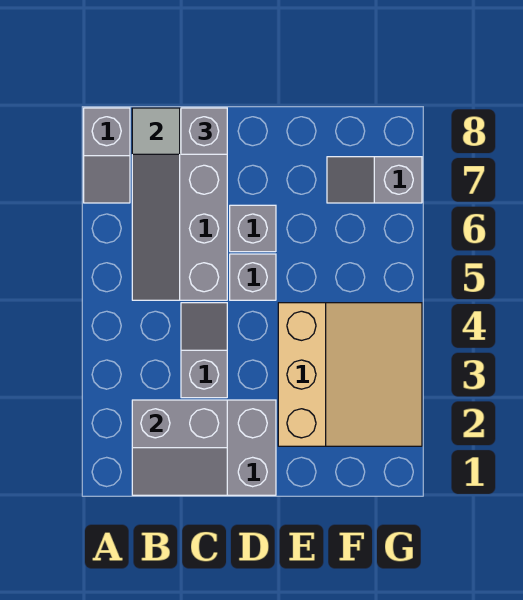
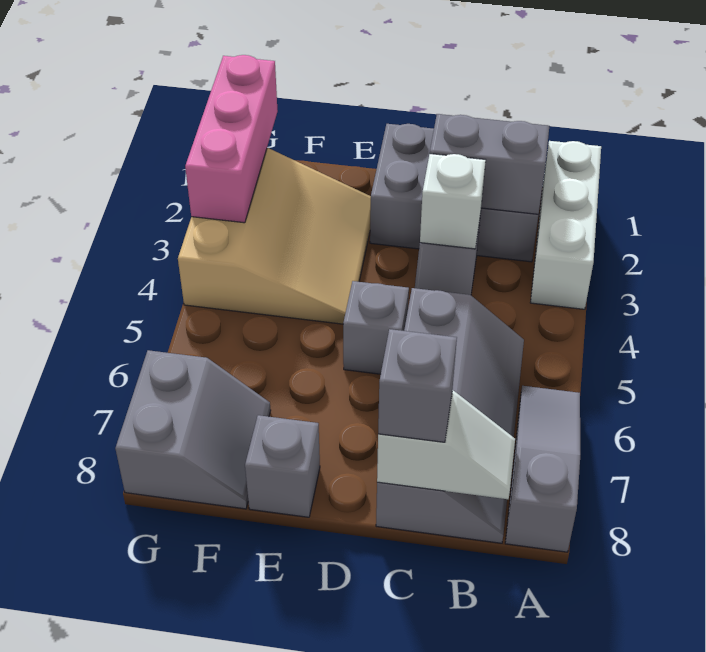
none -> white brick A1:A3 level 1
grey slope A7:A8 level 1 top 8 -> grey slope A6:A8 level 1 top 8
none -> white brick C3 level 2
grey brick D6 level 1 -> grey brick E8 level 1
tan slope E2:G4 level 1 top E -> tan slope E2:G4 level 1 top G
grey slope F7:G7 level 1 top G -> grey slope F7:G8 level 1 top G
none -> pink brick G1:G3 level 2

